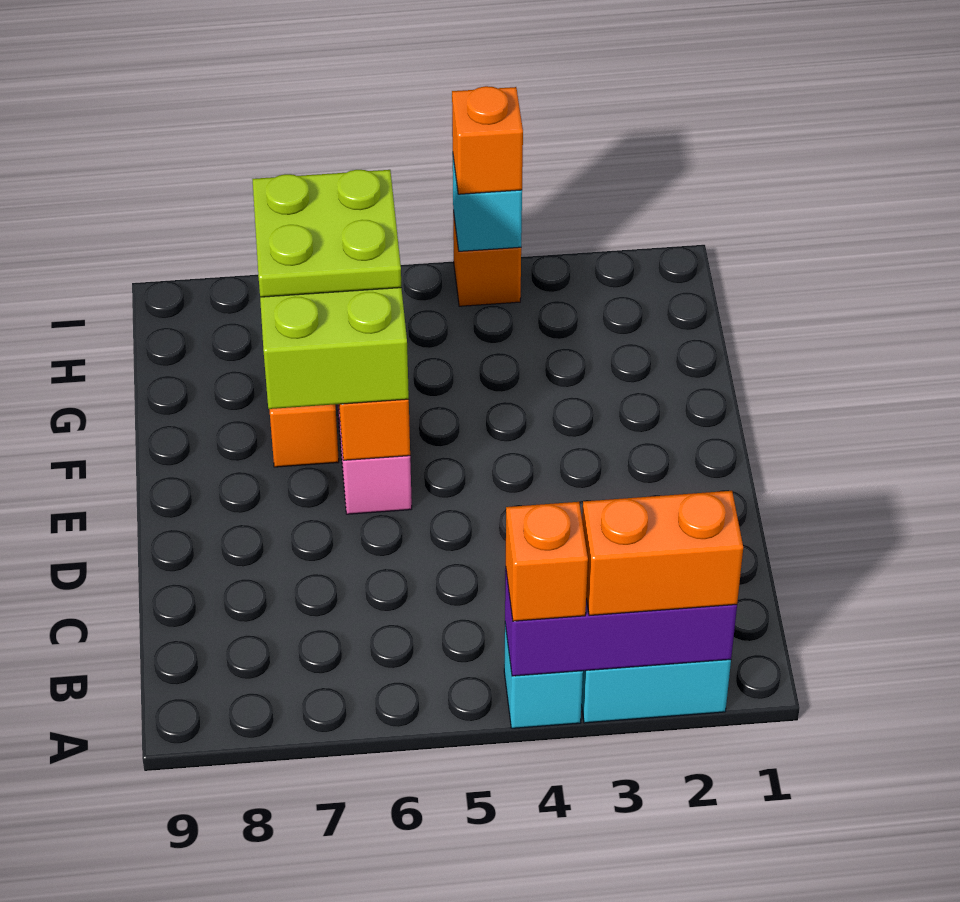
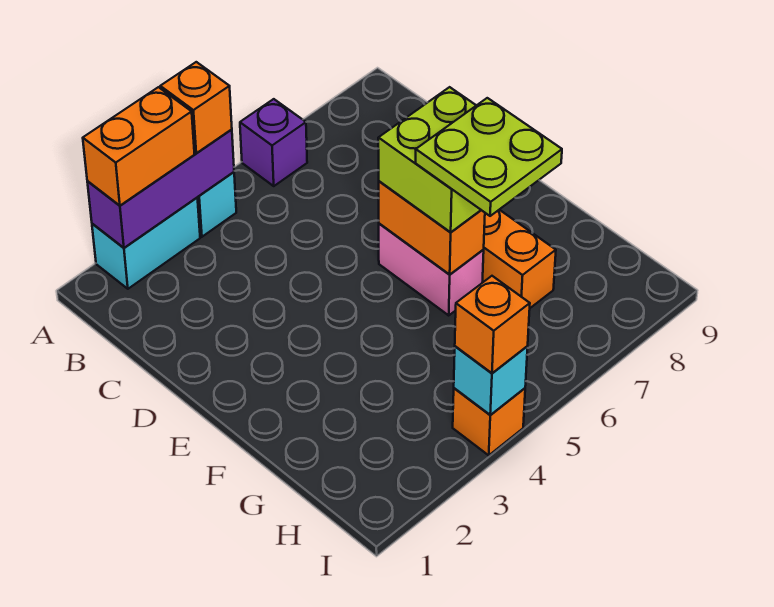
none -> purple brick A6 level 1

